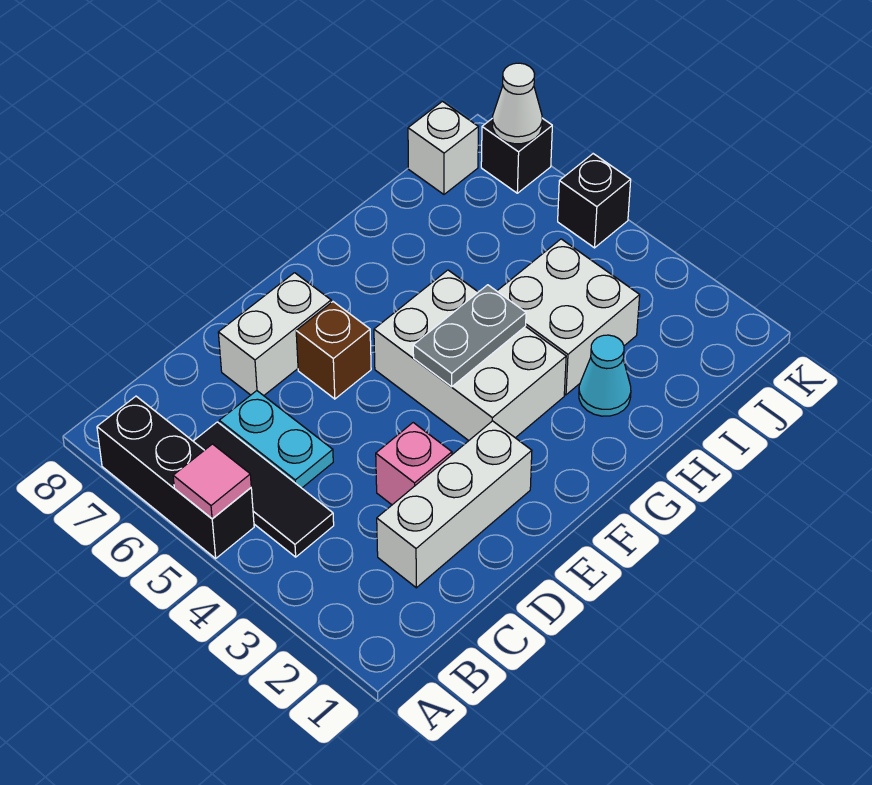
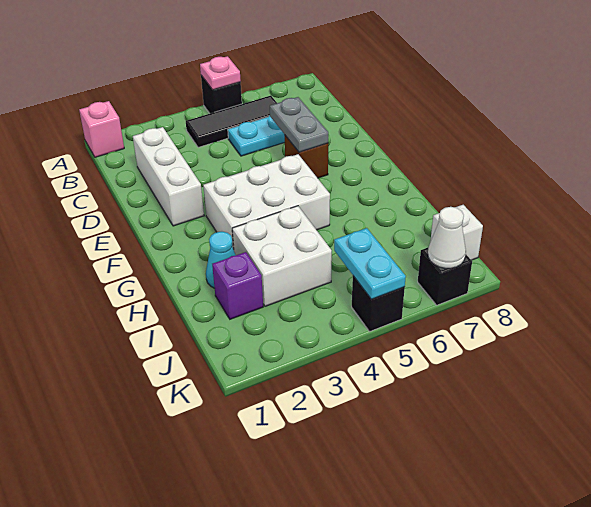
black brick A5:A7 level 1 -> black brick A5 level 1
pink tile A5 level 2 -> pink plate A5 level 2
pink brick D3 level 1 -> pink brick A1 level 1
white brick D7:E7 level 1 -> none
grey plate F4:G4 level 2 -> grey plate D6:E6 level 2
none -> purple brick I2 level 1
none -> cyan plate J5:K5 level 2

